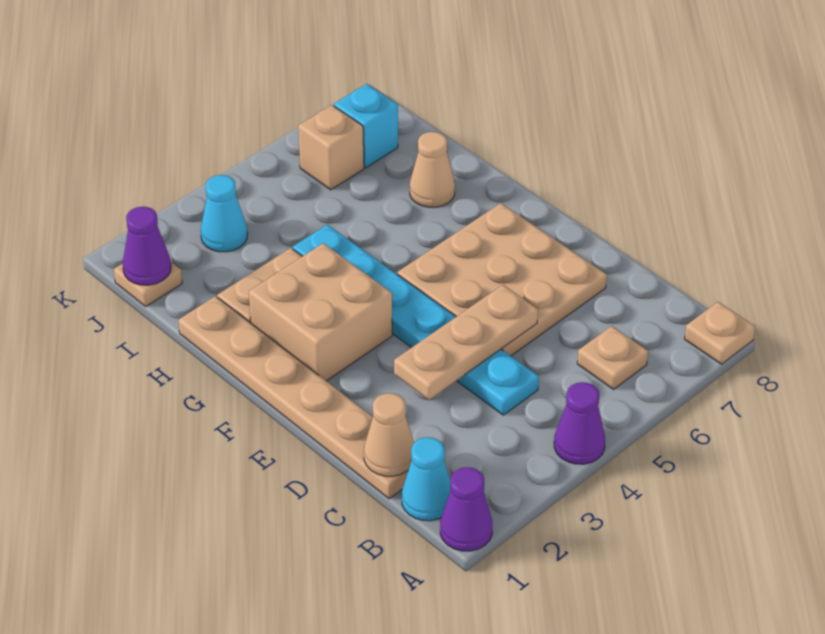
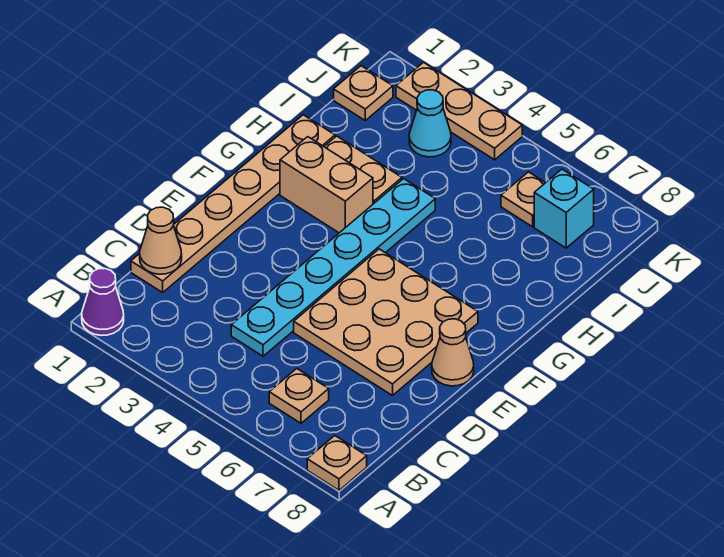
purple cone A4 level 1 -> none
cyan cone B1 level 1 -> none
tan plate D3:D5 level 2 -> tan plate K2:K4 level 1
tan brick F2:G3 level 1 -> tan brick G2:G3 level 1
tan cone H7 level 1 -> tan cone E8 level 1
purple cone J1 level 2 -> none
tan brick J6 level 1 -> tan plate J6 level 1

